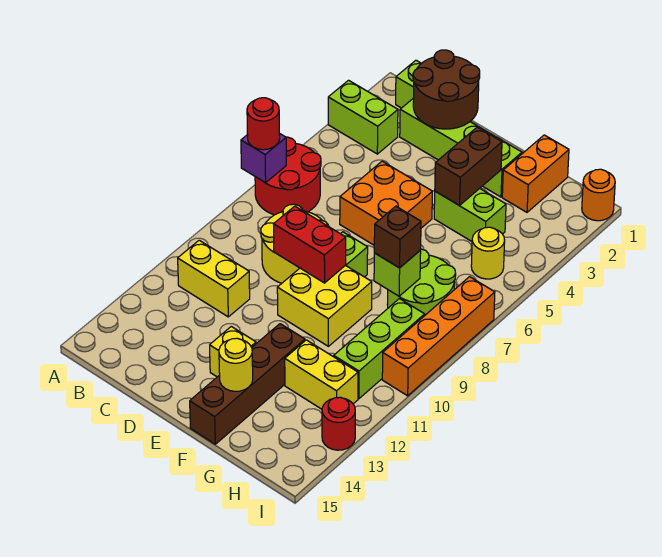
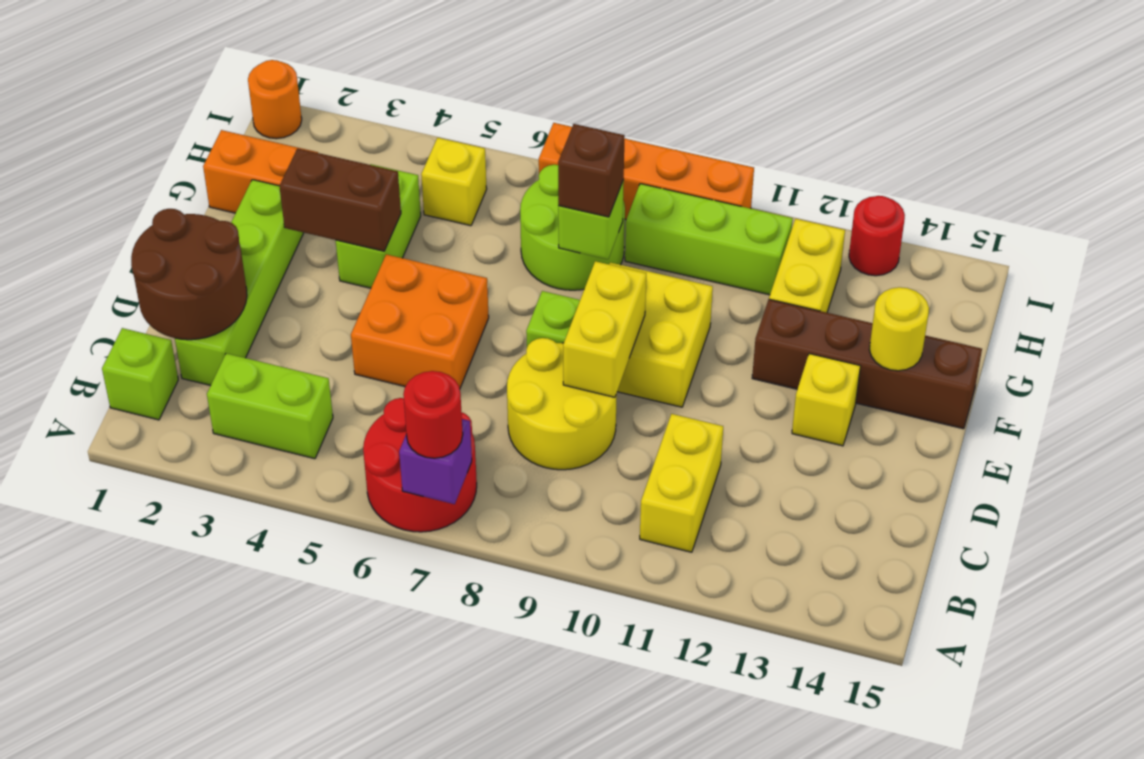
lime brick A3:B3 level 1 -> lime brick B3:B4 level 1
red brick D9:E9 level 2 -> yellow brick D9:E9 level 2
yellow round brick H5 level 1 -> yellow brick H5 level 1

